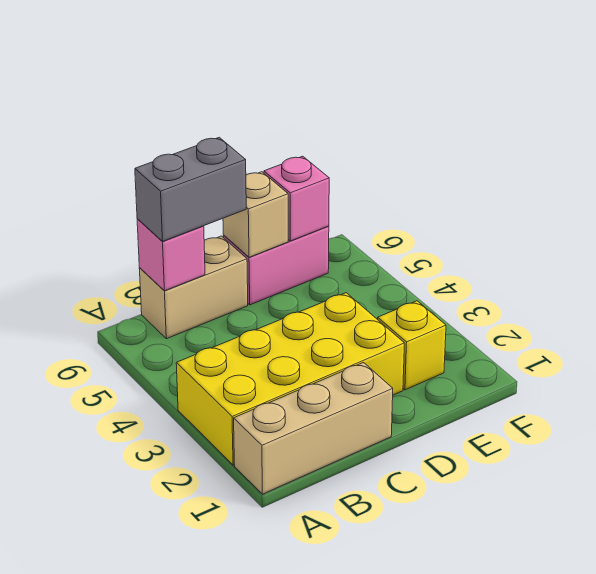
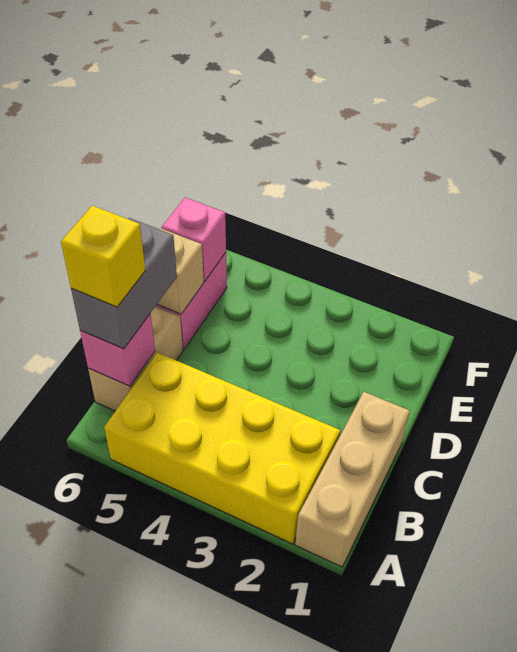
yellow brick A2:D3 level 1 -> yellow brick A2:B5 level 1
yellow brick E2 level 1 -> yellow brick B6 level 4

